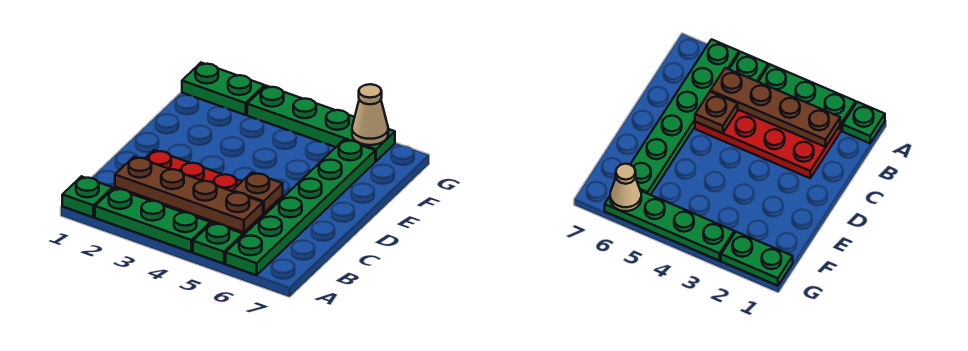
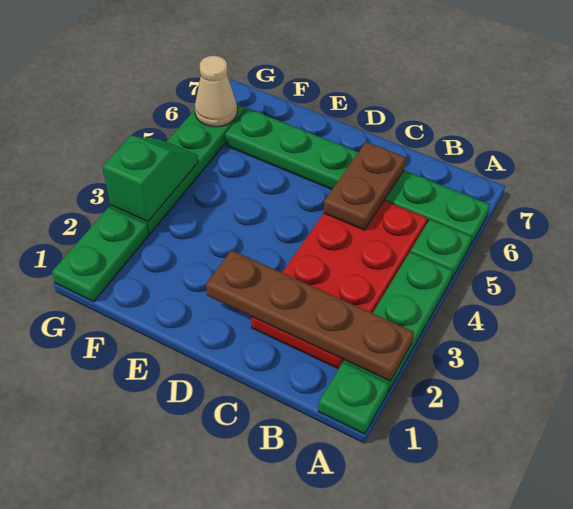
brown plate B2:B5 level 2 -> brown plate A2:D2 level 2
brown plate C5 level 2 -> brown plate C5:C6 level 2
none -> green slope G3:G4 level 2 top 3

